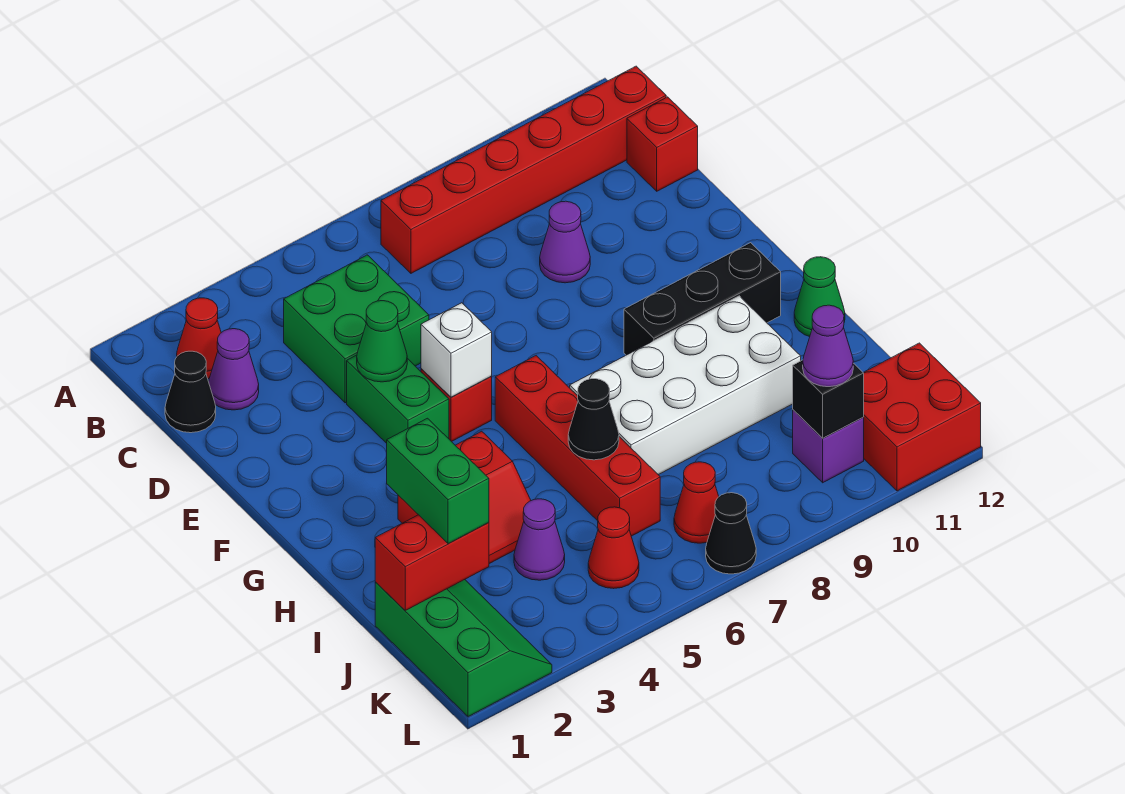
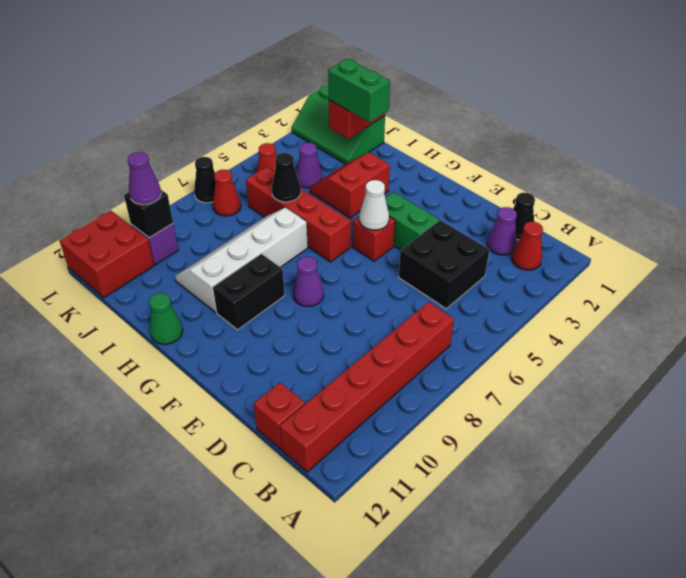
green brick C4:D5 level 1 -> black brick C4:D5 level 1
purple cone D9 level 1 -> purple cone F8 level 1
green cone E4 level 2 -> none
white brick F5 level 2 -> white cone F5 level 2
black brick G9:G11 level 1 -> black brick G9:G10 level 1
white brick H7:I10 level 1 -> white slope H7:I10 level 1 top H

